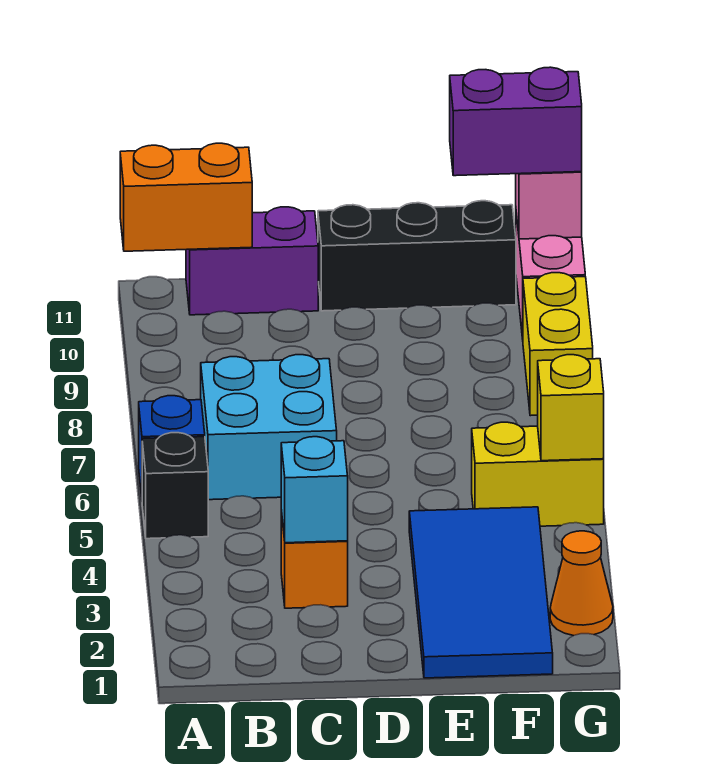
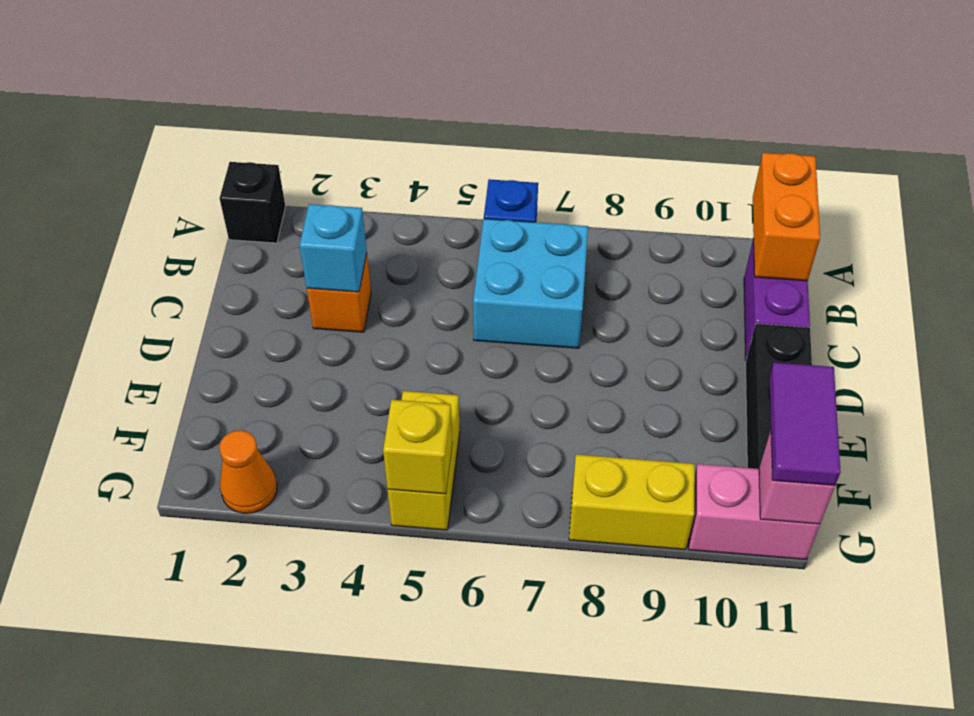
black brick A5 level 1 -> black brick A1 level 1
blue tile E1:F4 level 1 -> none
purple brick F11:G11 level 3 -> purple tile F11:G11 level 3

